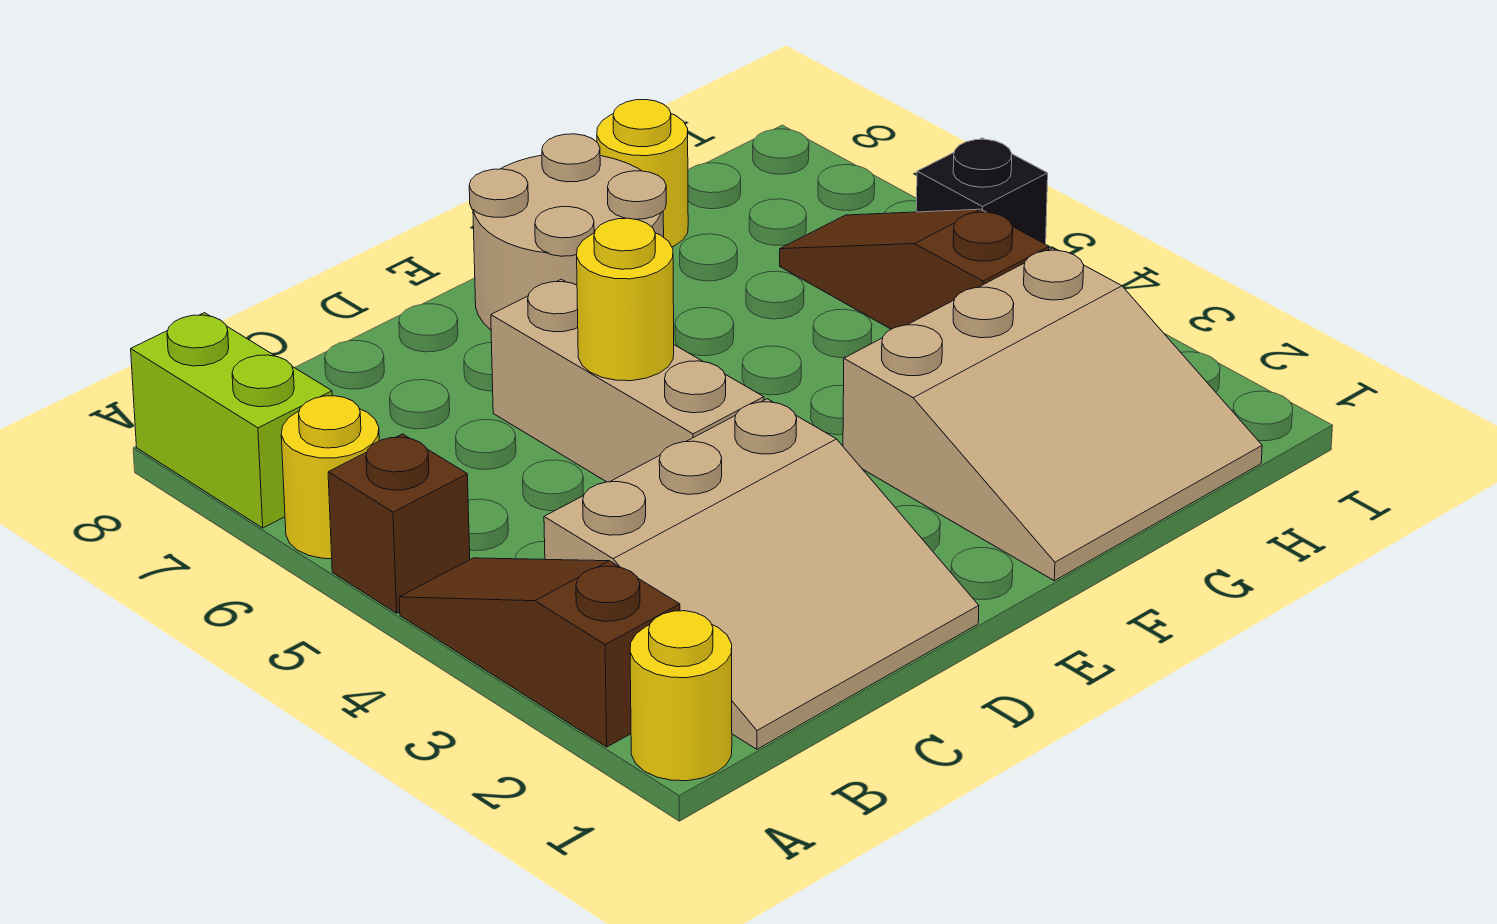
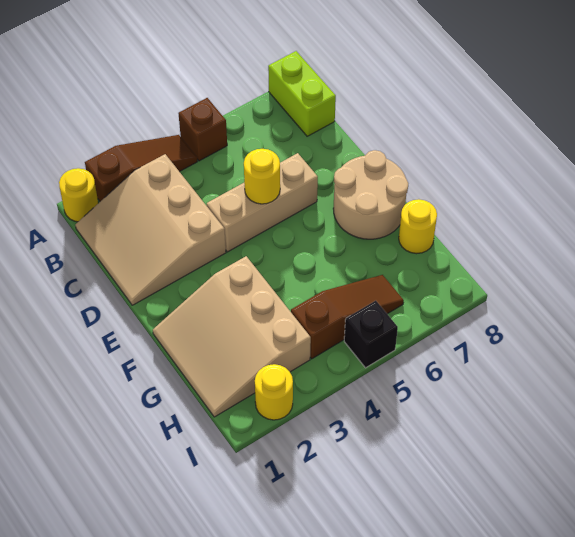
yellow round brick A6 level 1 -> yellow round brick I2 level 1
lime brick A7:A8 level 1 -> lime brick A8:B8 level 1

